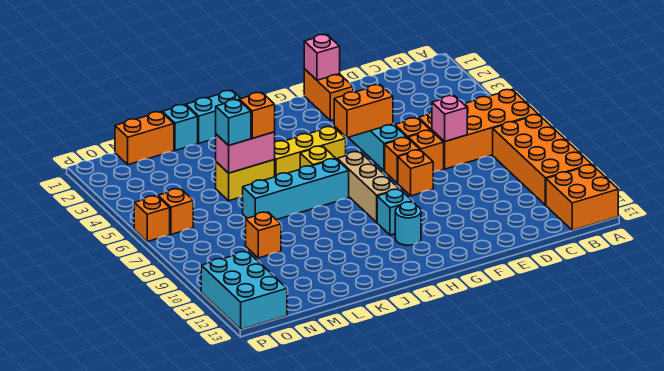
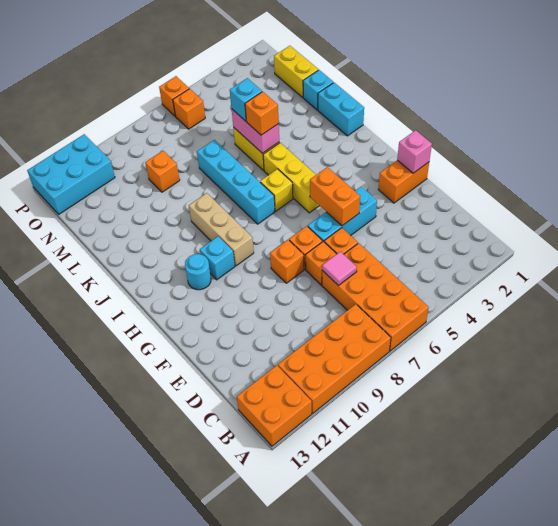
pink brick D7 level 2 -> pink tile D7 level 2
tan brick H7:H9 level 1 -> tan brick H9:J9 level 1
orange brick M1:N1 level 1 -> yellow brick M1:N1 level 1

